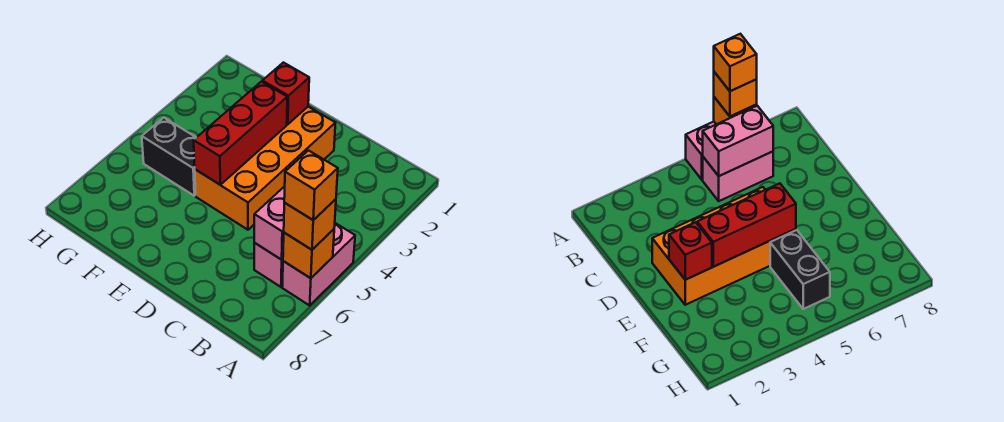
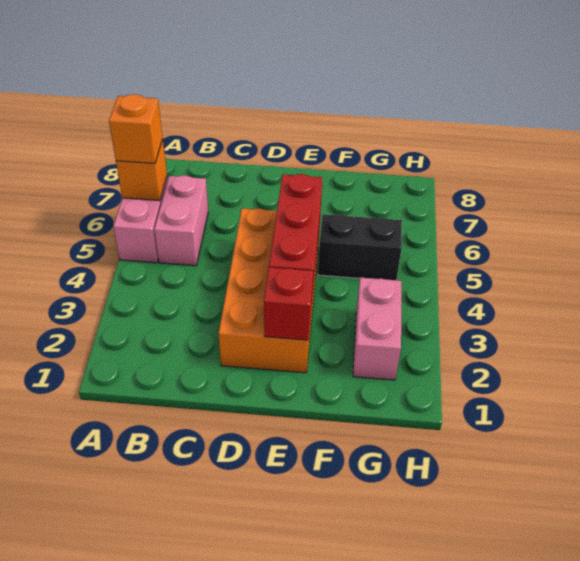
orange brick A6 level 4 -> none
pink brick B5:B6 level 2 -> pink brick G2:G3 level 1

